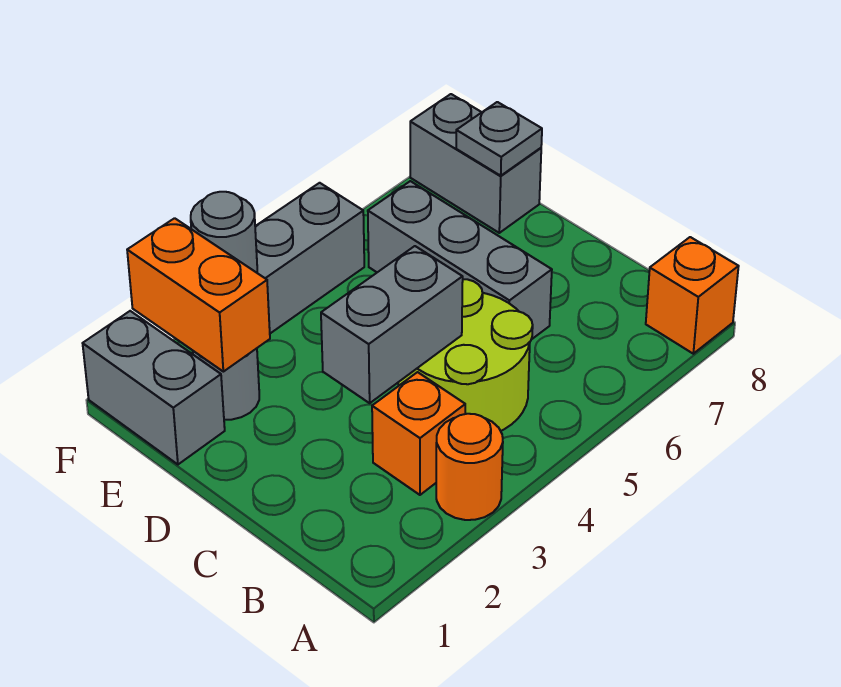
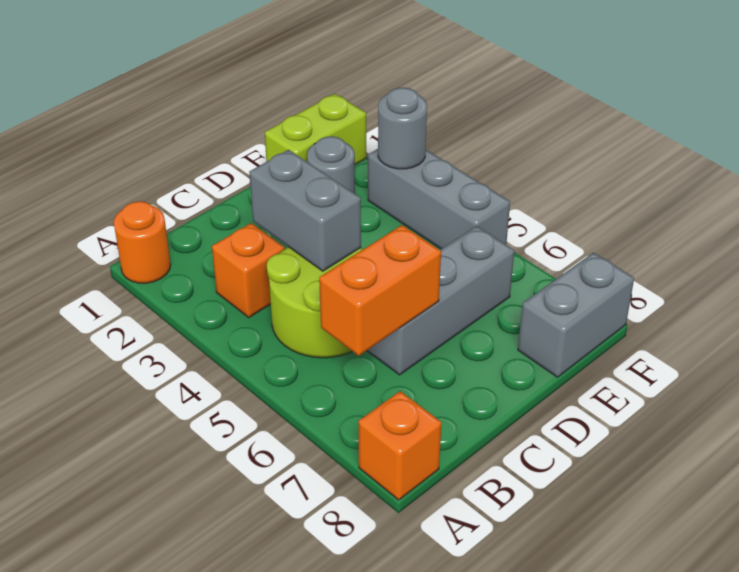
orange round brick A3 level 1 -> orange round brick A1 level 1
grey brick E1:F1 level 1 -> lime brick E1:F1 level 1
orange brick E2:F2 level 2 -> orange brick B6:C6 level 2
grey plate E8 level 2 -> none

